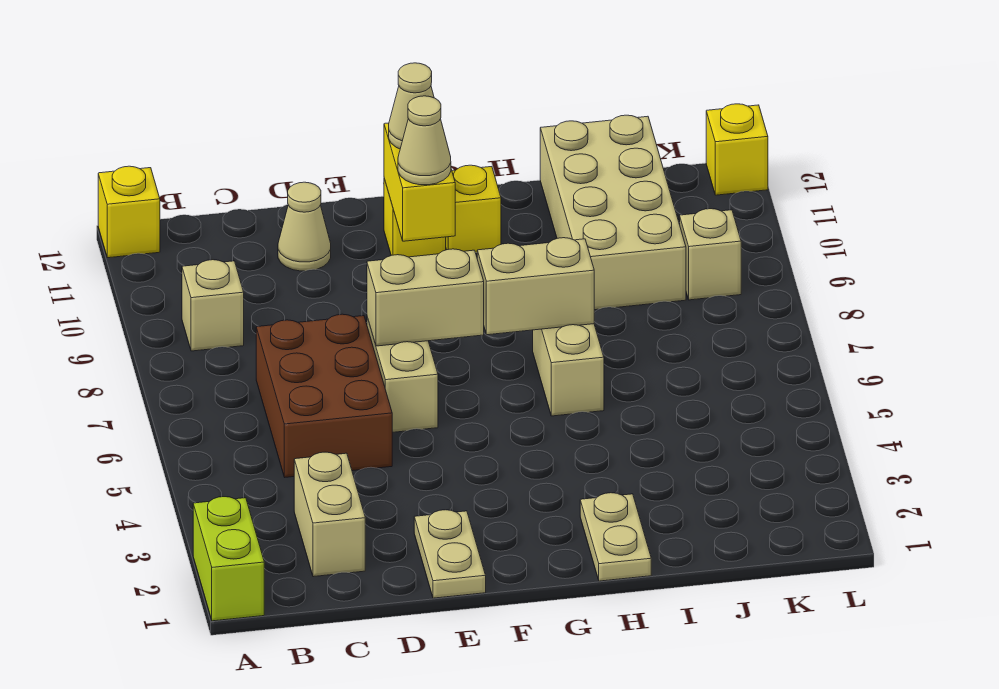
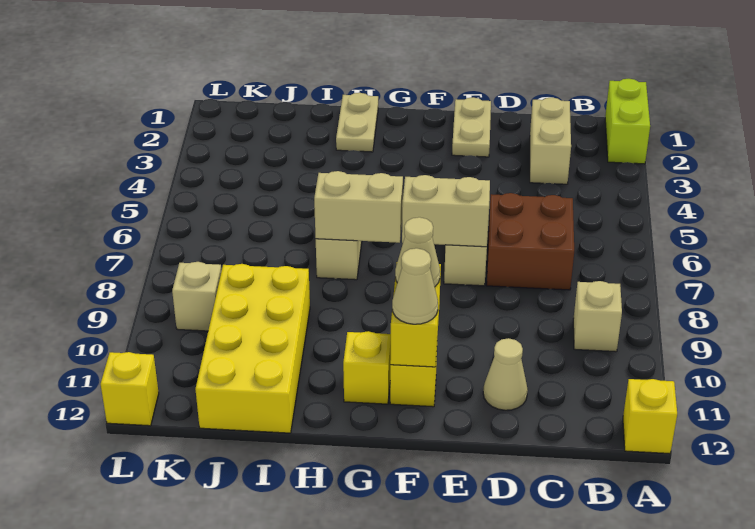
brown brick C5:D7 level 1 -> brown brick C6:D7 level 1
tan brick I9:J12 level 1 -> yellow brick I9:J12 level 1

